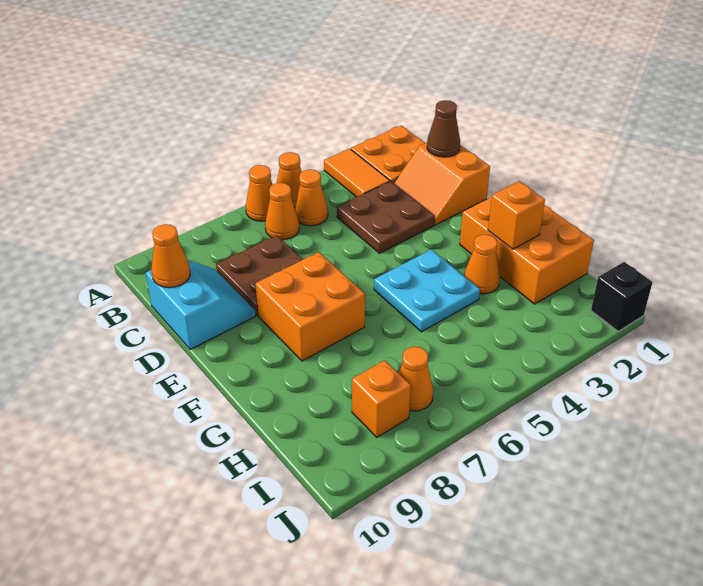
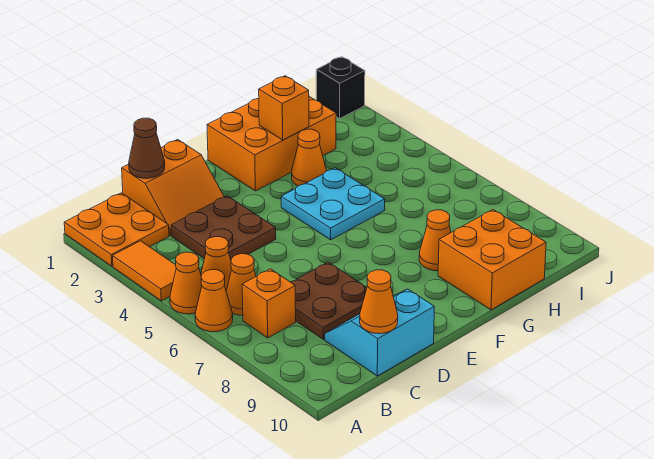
orange tile A3:B3 level 1 -> orange tile A3:A4 level 1
orange brick E7:F8 level 1 -> orange brick G9:H10 level 1
orange cone I7 level 1 -> orange cone G8 level 1
orange brick I8 level 1 -> orange brick B7 level 1

